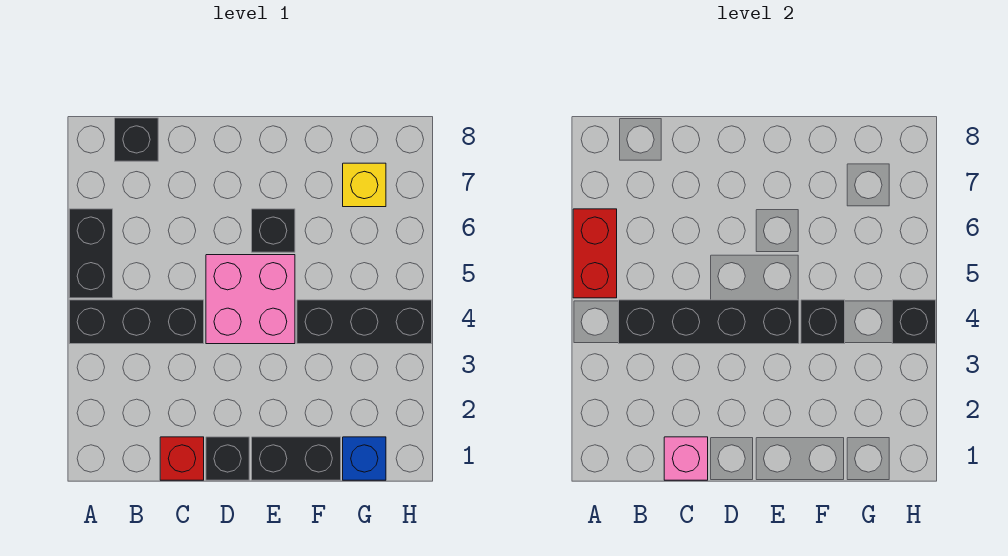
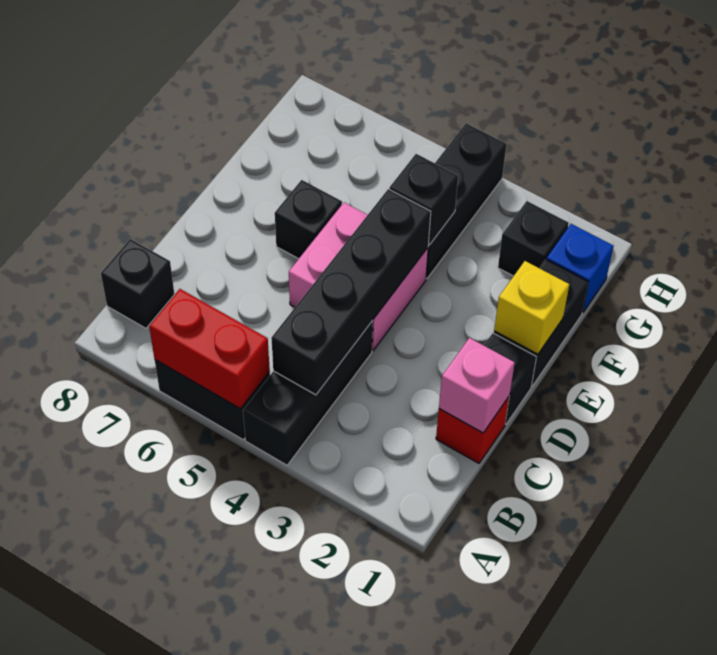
yellow brick G7 level 1 -> yellow brick E1 level 2
black brick H4 level 2 -> black brick G2 level 1

